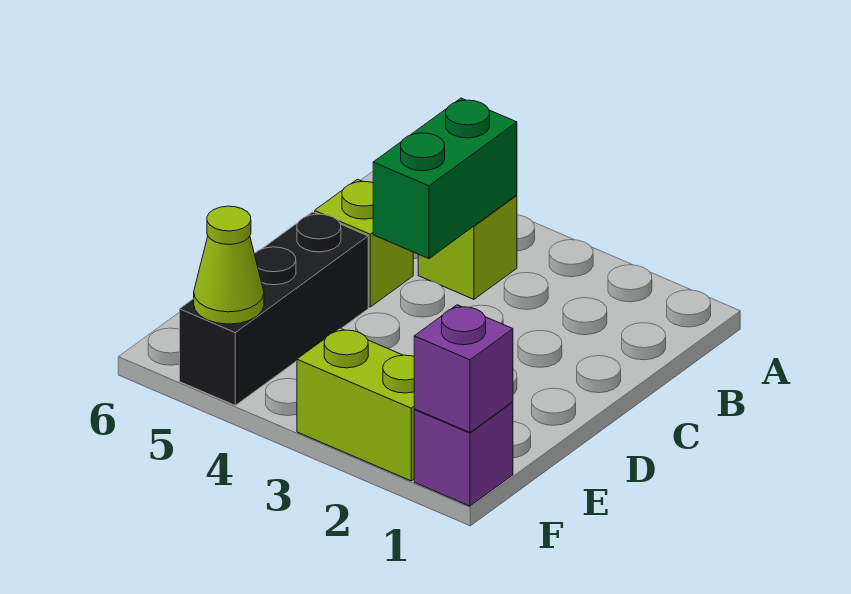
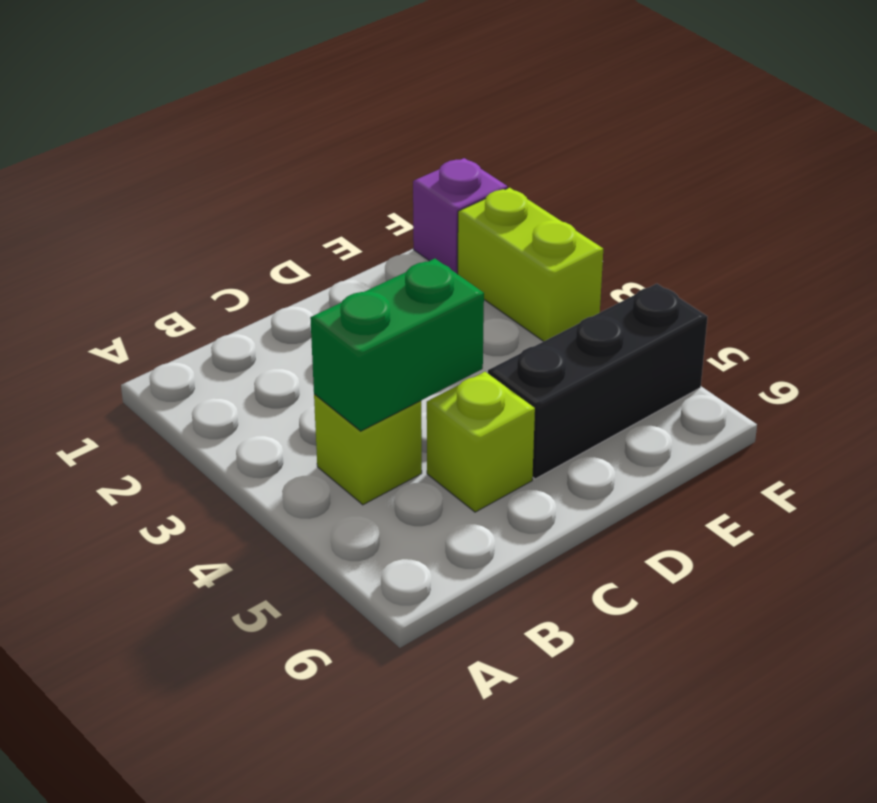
purple brick F1 level 2 -> none
lime cone F5 level 2 -> none

